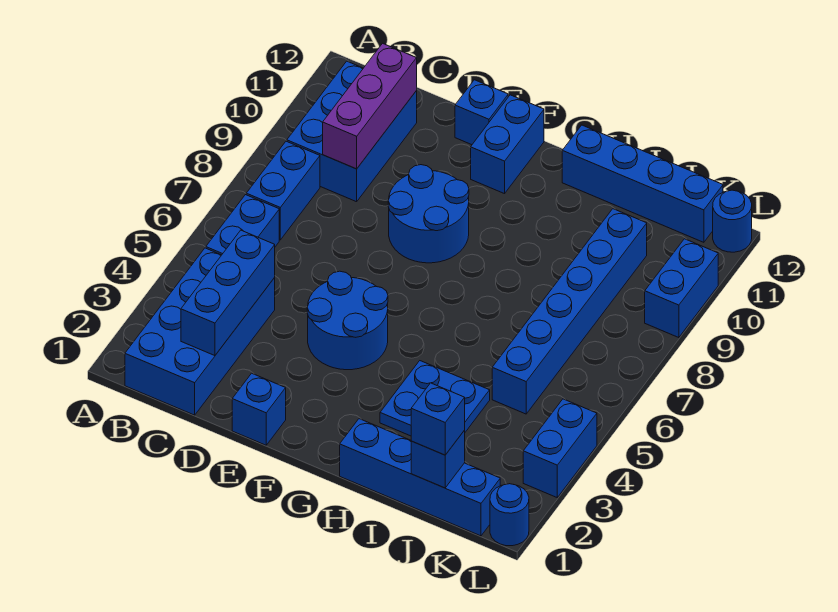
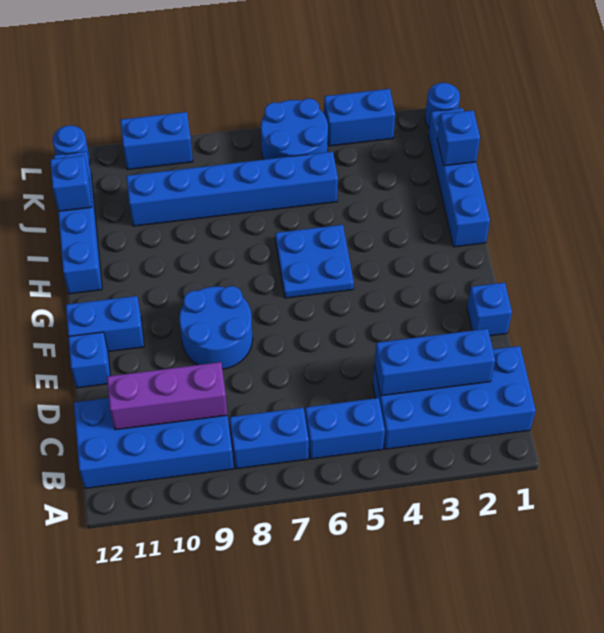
blue brick B9:C11 level 1 -> blue brick B9:C12 level 1
blue round brick E4:F5 level 1 -> blue round brick K5:L6 level 1
blue plate H3:I4 level 1 -> blue plate G5:H6 level 1
blue brick J1 level 3 -> blue brick J12 level 2

